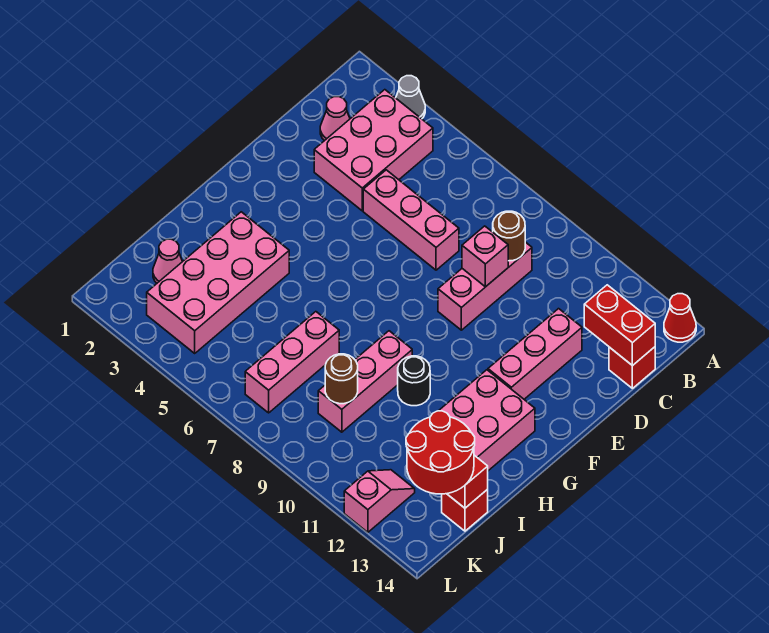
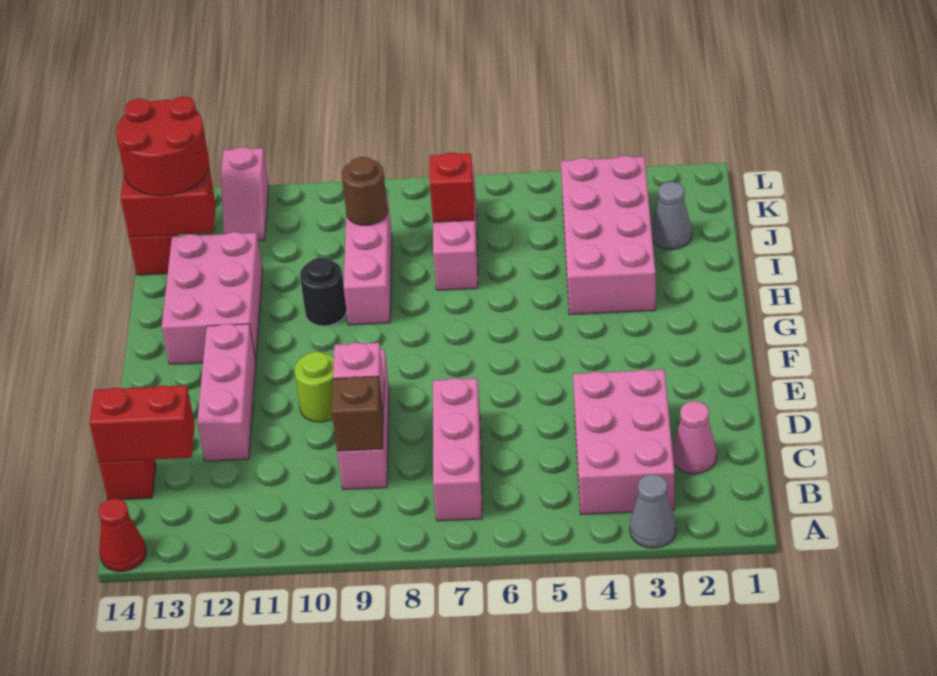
brown round brick C9 level 2 -> brown brick C9 level 2
pink brick D5:D7 level 1 -> pink brick B7:D7 level 1
none -> lime round brick E10 level 1
pink cone J2 level 1 -> grey cone J2 level 1
none -> red brick J7 level 2

